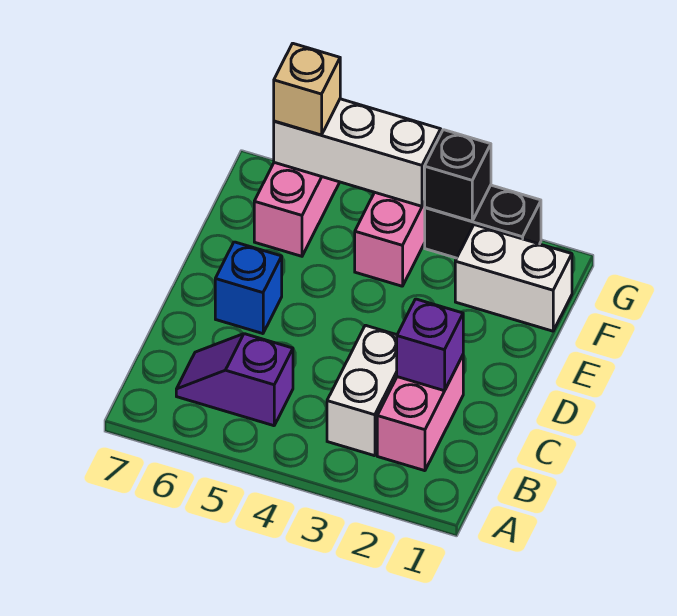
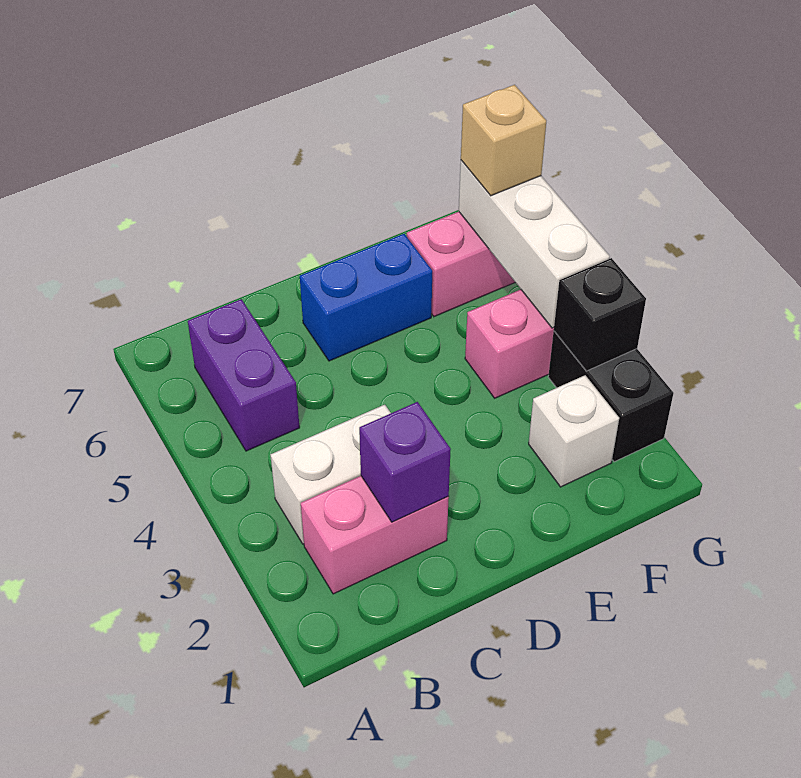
purple slope B5:B6 level 1 top 5 -> purple brick B5:B6 level 1
blue brick D6 level 1 -> blue brick D6:E6 level 1
white brick F1:F2 level 1 -> white brick F2 level 1

